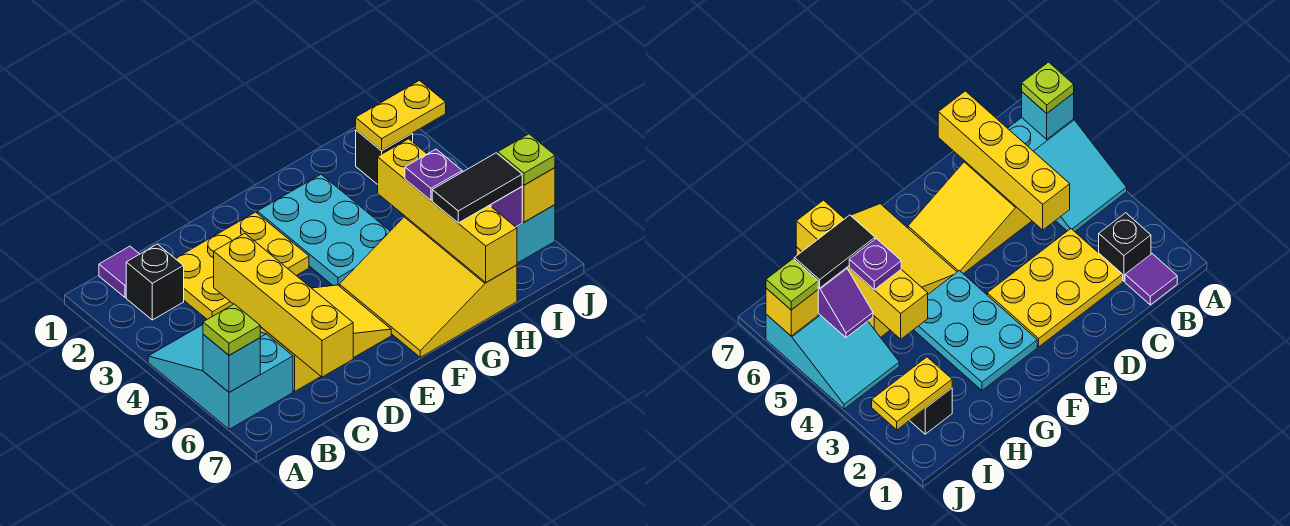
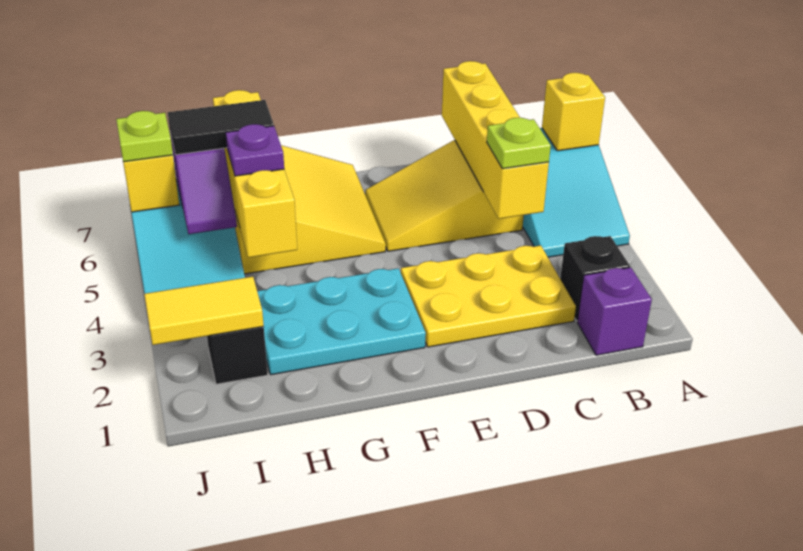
cyan brick A6 level 2 -> yellow brick A6 level 2
lime plate A6 level 3 -> lime plate C4 level 3
purple tile B1 level 1 -> purple brick B1 level 1
cyan plate F2:G4 level 1 -> cyan plate F2:H3 level 1
yellow plate I2:J2 level 2 -> yellow tile I2:J2 level 2

